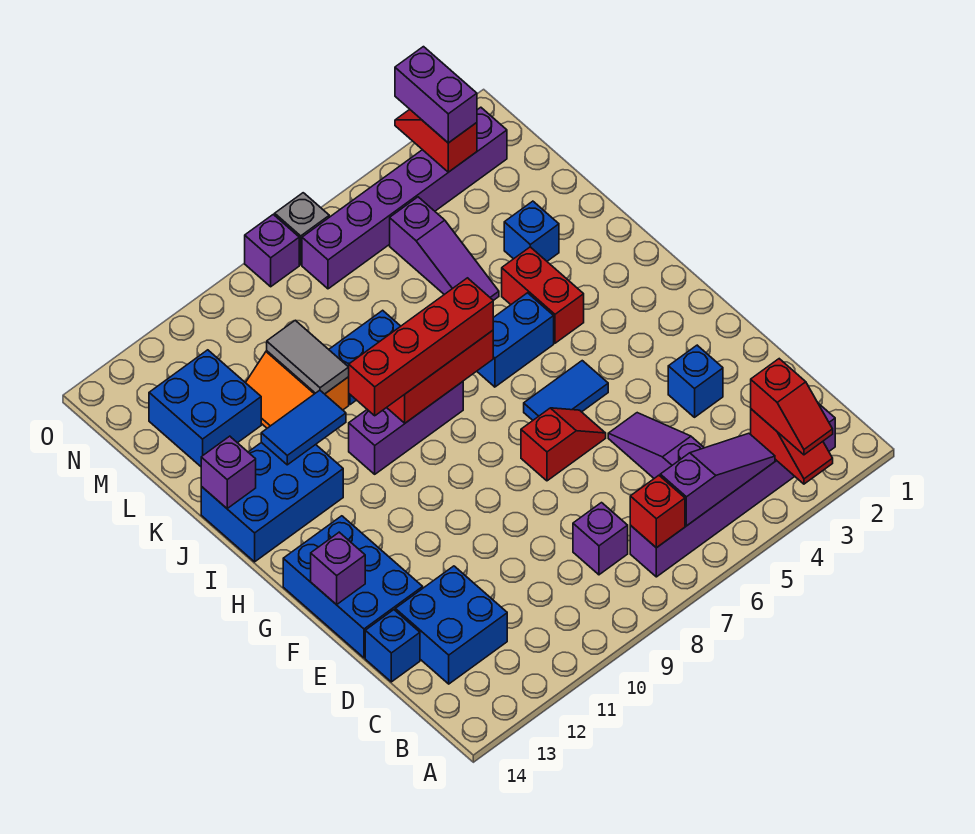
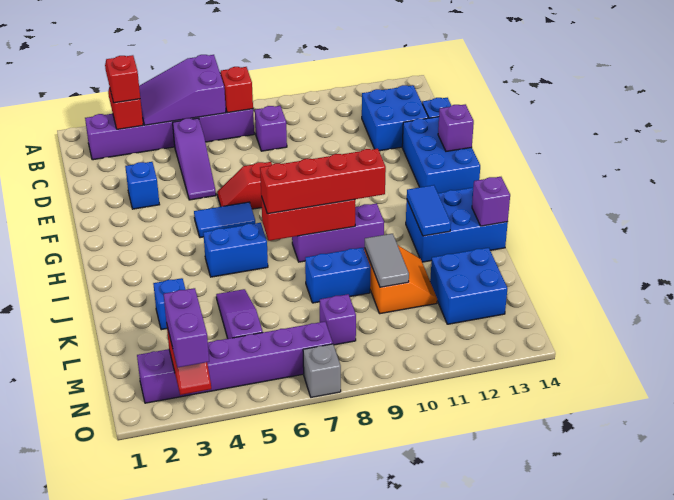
purple slope B4:B6 level 2 top 6 -> purple slope A4:B6 level 2 top 6
red brick I4:J4 level 1 -> none
blue tile J11:J12 level 2 -> blue tile I12:J12 level 2
purple brick O8 level 1 -> purple brick M8 level 1

